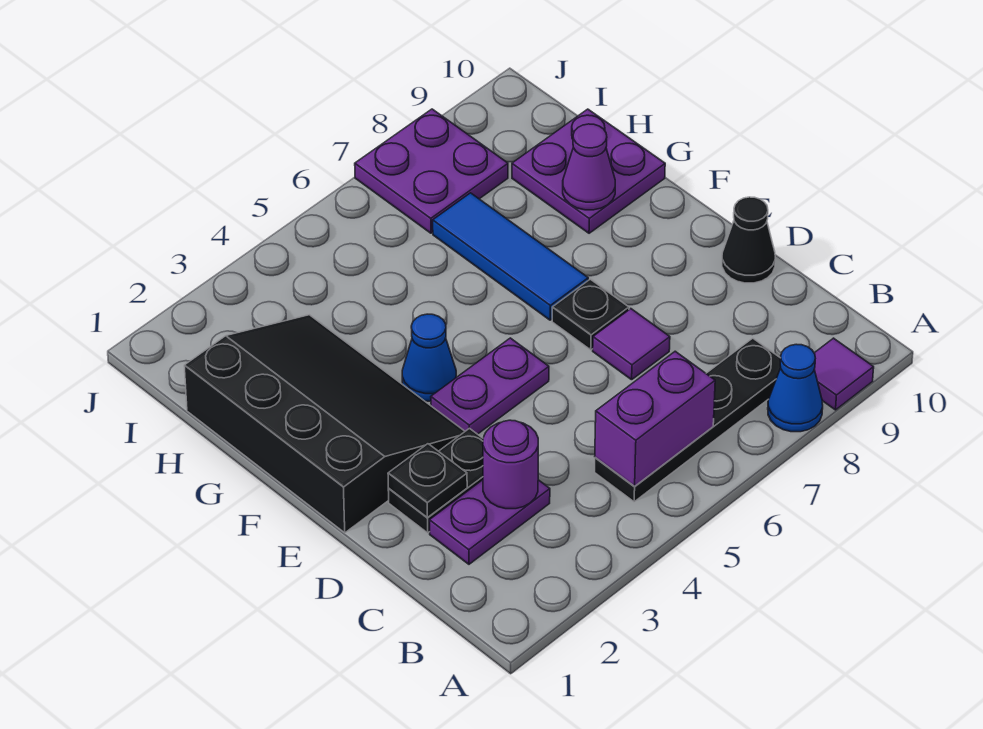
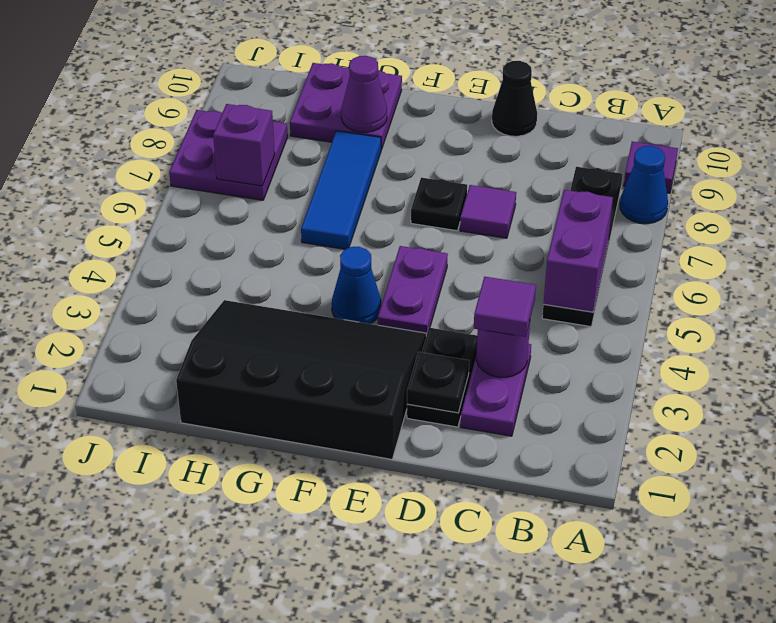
none -> purple tile C3 level 3
blue tile F7:H7 level 1 -> blue tile G6:G8 level 1
none -> purple brick I7 level 2

